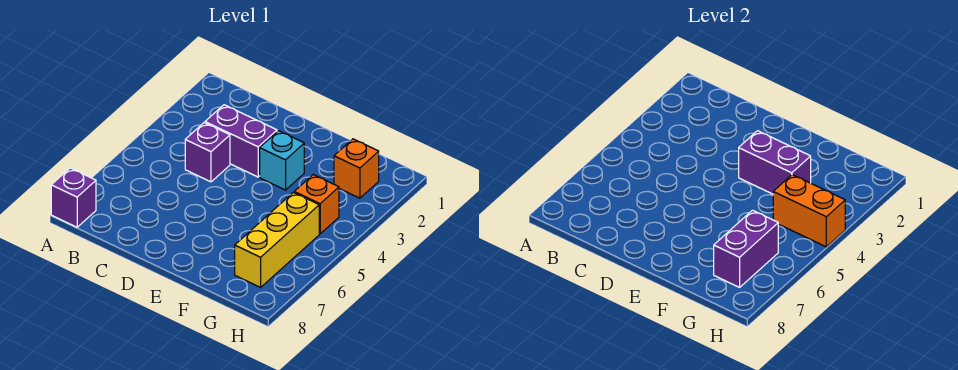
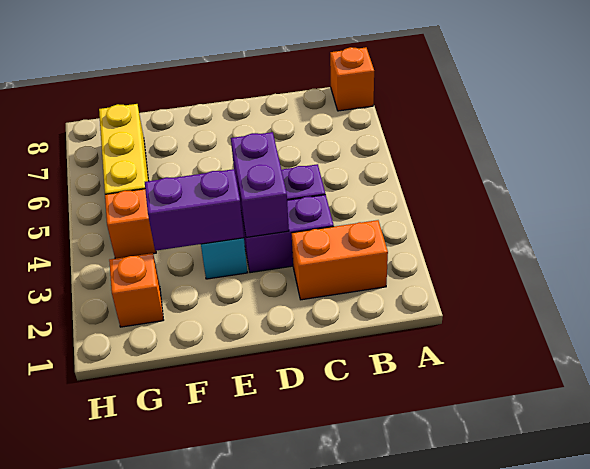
purple brick A8 level 1 -> orange brick A8 level 1
orange brick G4:H4 level 2 -> orange brick B2:C2 level 1
purple brick G6:G7 level 2 -> purple brick D3:D4 level 2

